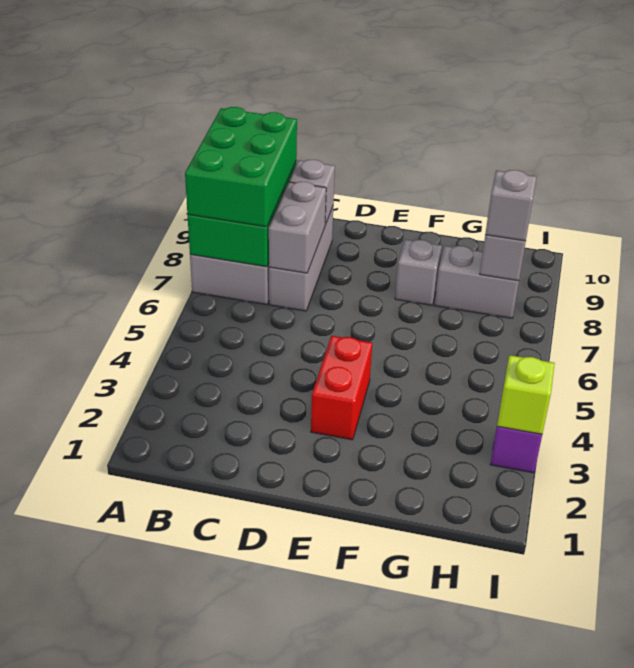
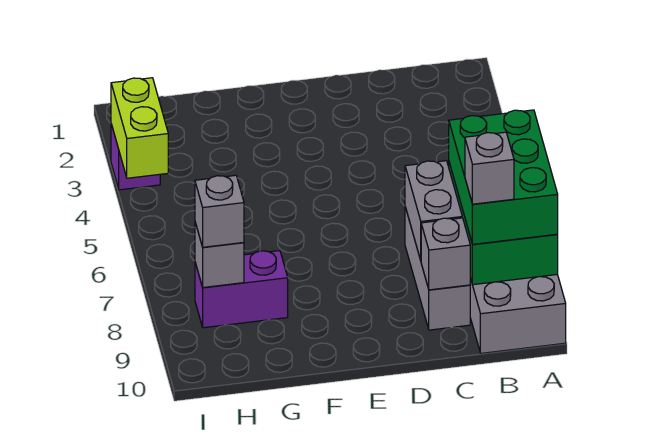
red brick E3:E4 level 1 -> none
grey brick F8 level 1 -> grey brick B9 level 4
grey brick G8:H8 level 1 -> purple brick G8:H8 level 1
lime brick I3 level 2 -> lime brick I3:I4 level 2

